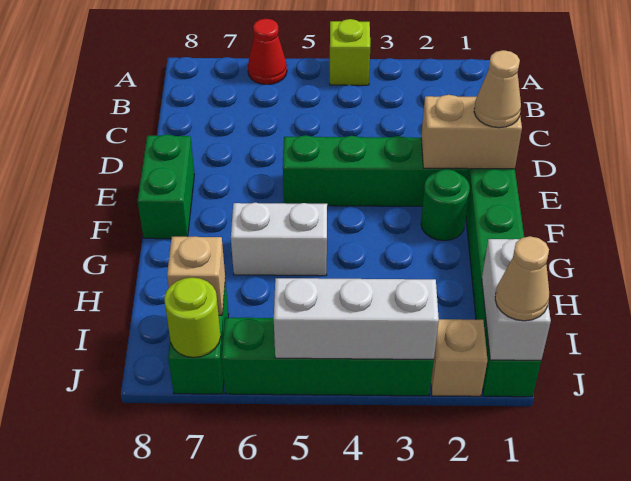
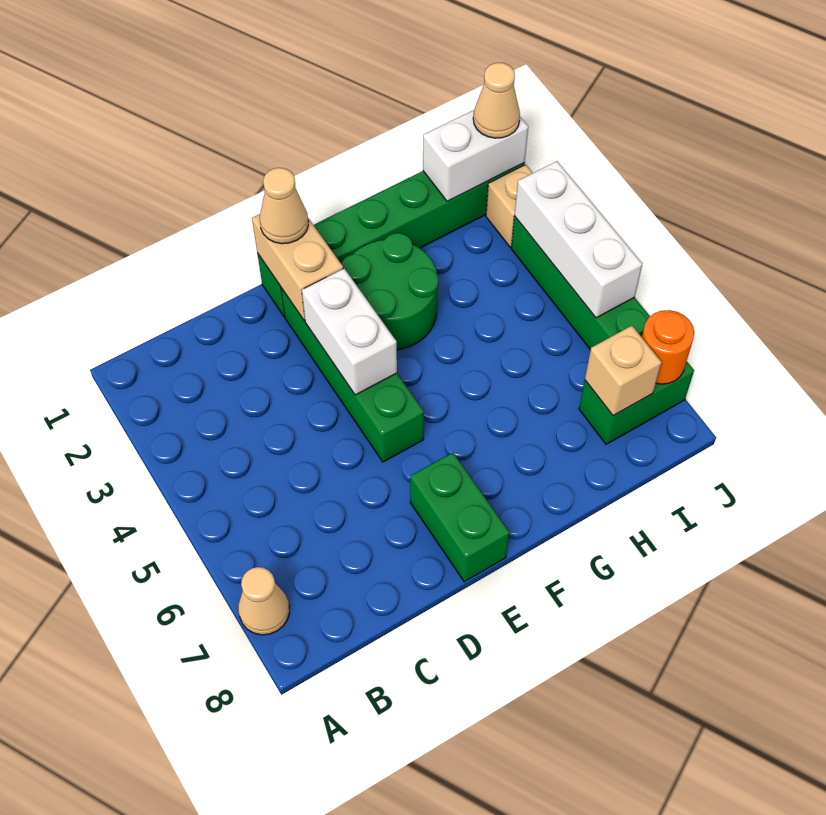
lime brick A4 level 1 -> none
red cone A6 level 1 -> none
none -> tan cone A7 level 1
green brick E8:F8 level 1 -> green brick E7:E8 level 1
green round brick F2 level 1 -> green round brick F2:G3 level 1
white brick G5:G6 level 1 -> white brick E3:E4 level 2
lime round brick J7 level 2 -> orange round brick J7 level 2

